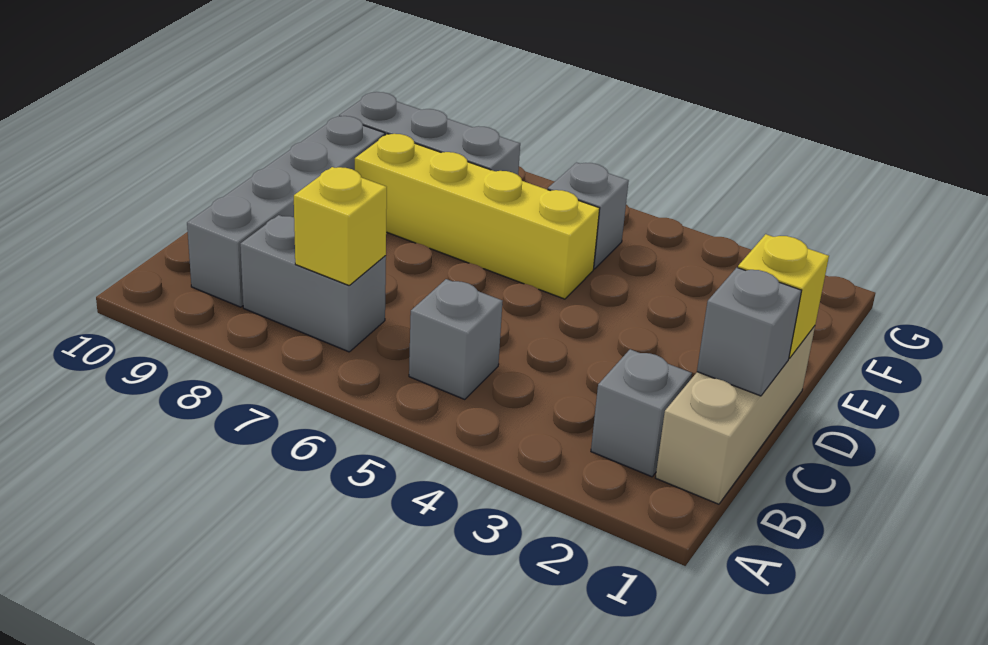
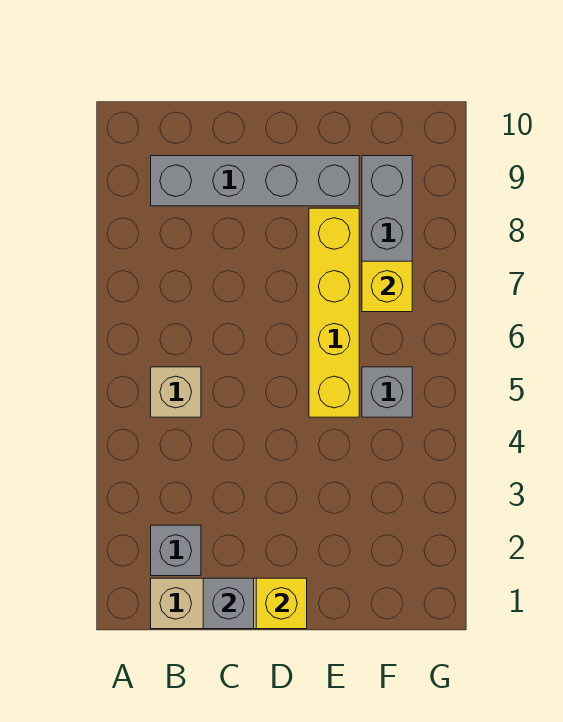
grey brick B5 level 1 -> tan brick B5 level 1
grey brick B7:B8 level 1 -> none
yellow brick B7 level 2 -> yellow brick F7 level 2

